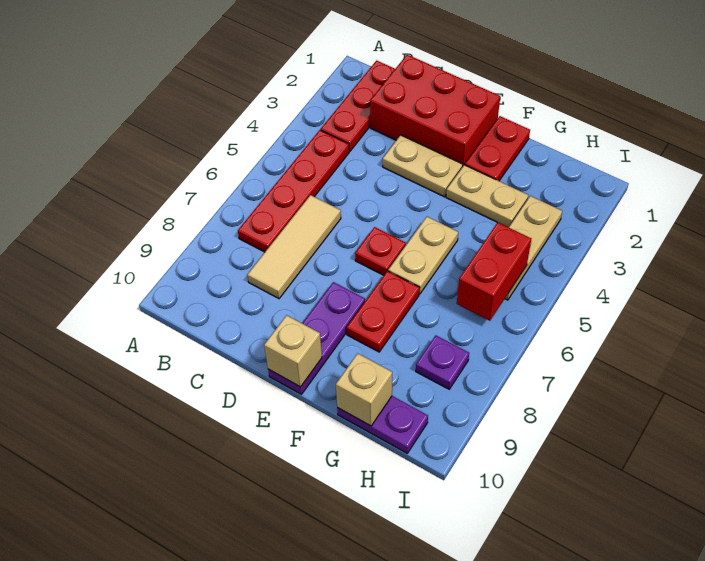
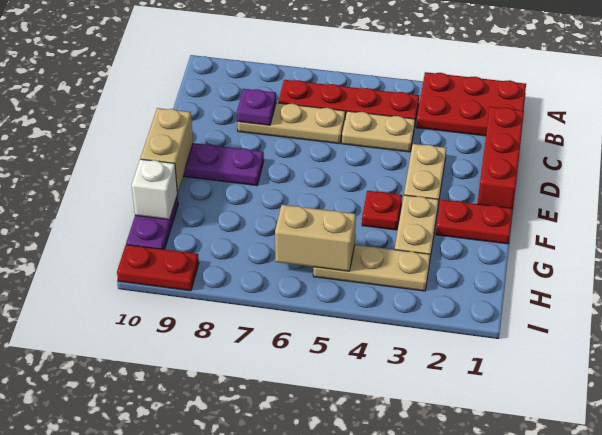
red plate B1:B3 level 1 -> red plate A1:B3 level 1
red brick C1:E2 level 1 -> red brick C1:E1 level 1
tan tile C6:C8 level 1 -> tan plate C6:C8 level 1
red plate E6 level 1 -> red plate F4 level 1
tan brick E10 level 2 -> tan brick E10:F10 level 2
tan plate F5:F6 level 1 -> tan plate C4:C5 level 1
red plate F7:F8 level 1 -> red plate I9:I10 level 1
tan brick G10 level 2 -> white brick G10 level 2
red brick H5:H6 level 2 -> tan brick H5:H6 level 2
purple plate H8 level 1 -> purple plate C8 level 2

